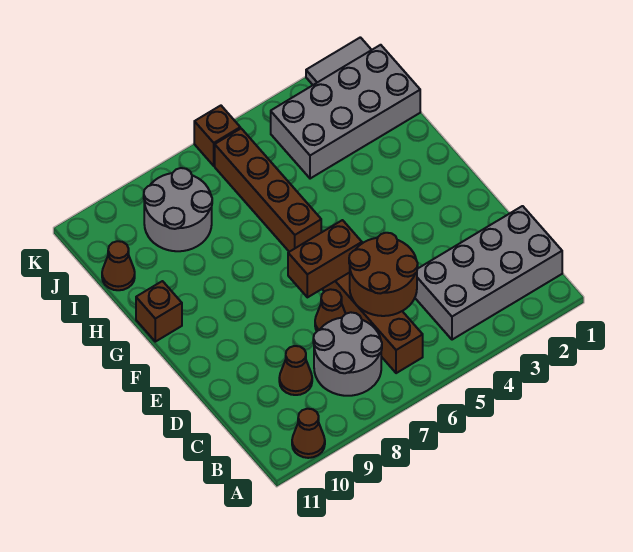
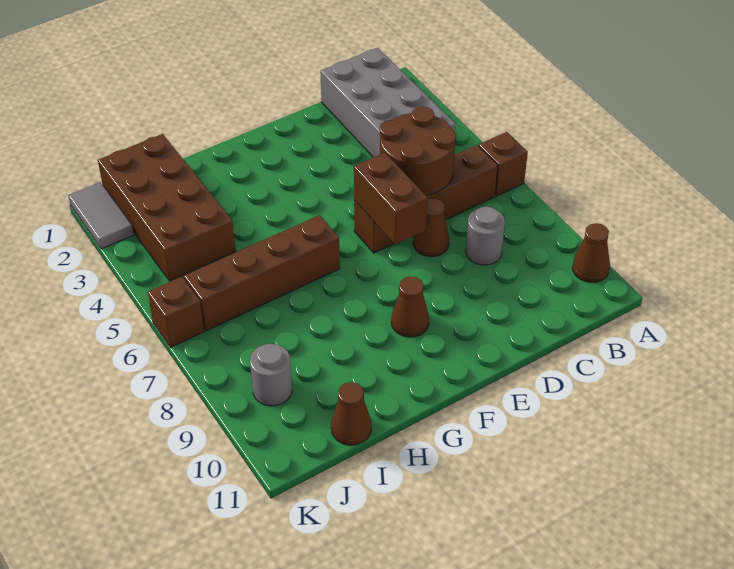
grey round brick B7:C8 level 1 -> grey round brick C8 level 1
brown cone C9 level 1 -> brown cone F9 level 1
brown brick G11 level 1 -> brown brick A6 level 1
grey brick I1:J4 level 1 -> brown brick I1:J4 level 1
grey round brick I8:J9 level 1 -> grey round brick J9 level 1

